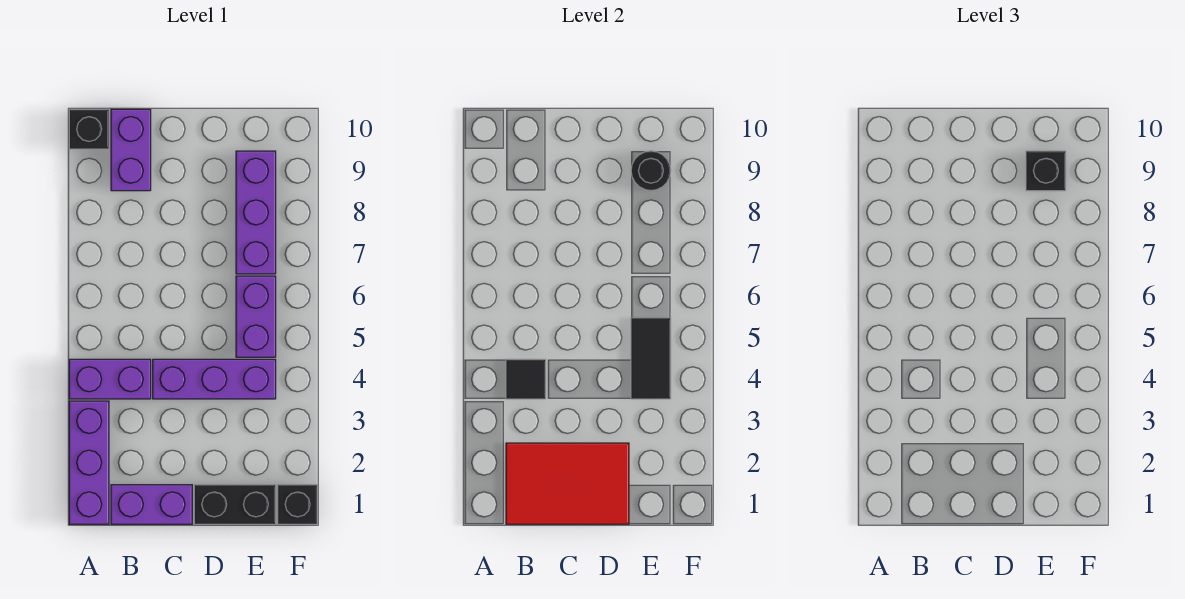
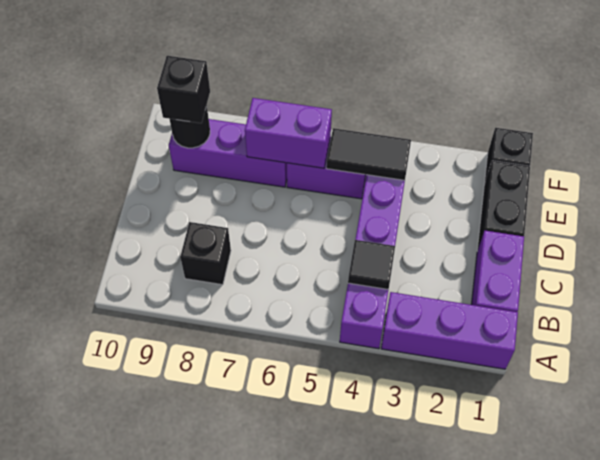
black brick A10 level 1 -> black brick B8 level 1
red tile B1:D2 level 2 -> none
purple brick B9:B10 level 1 -> purple brick E6:E7 level 2

